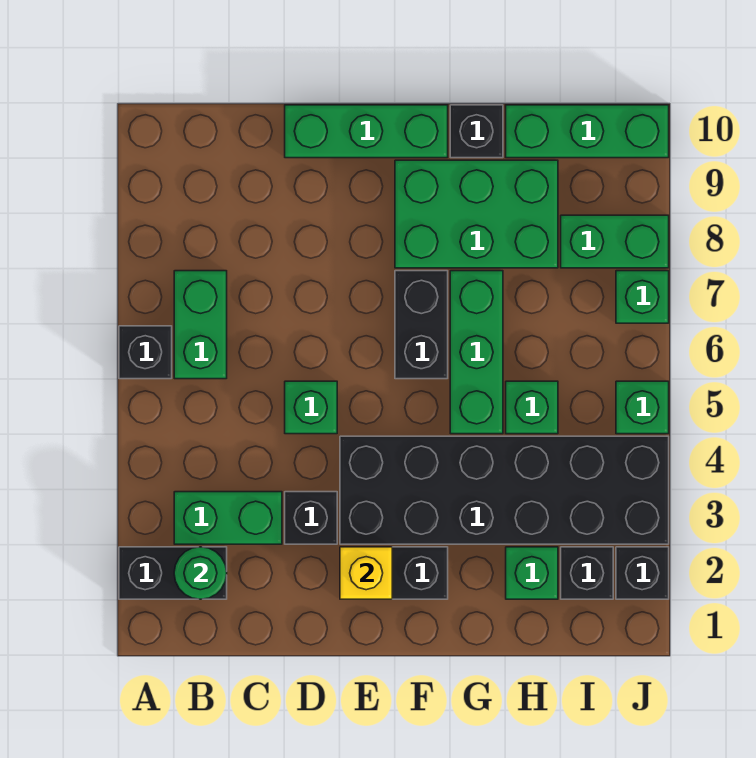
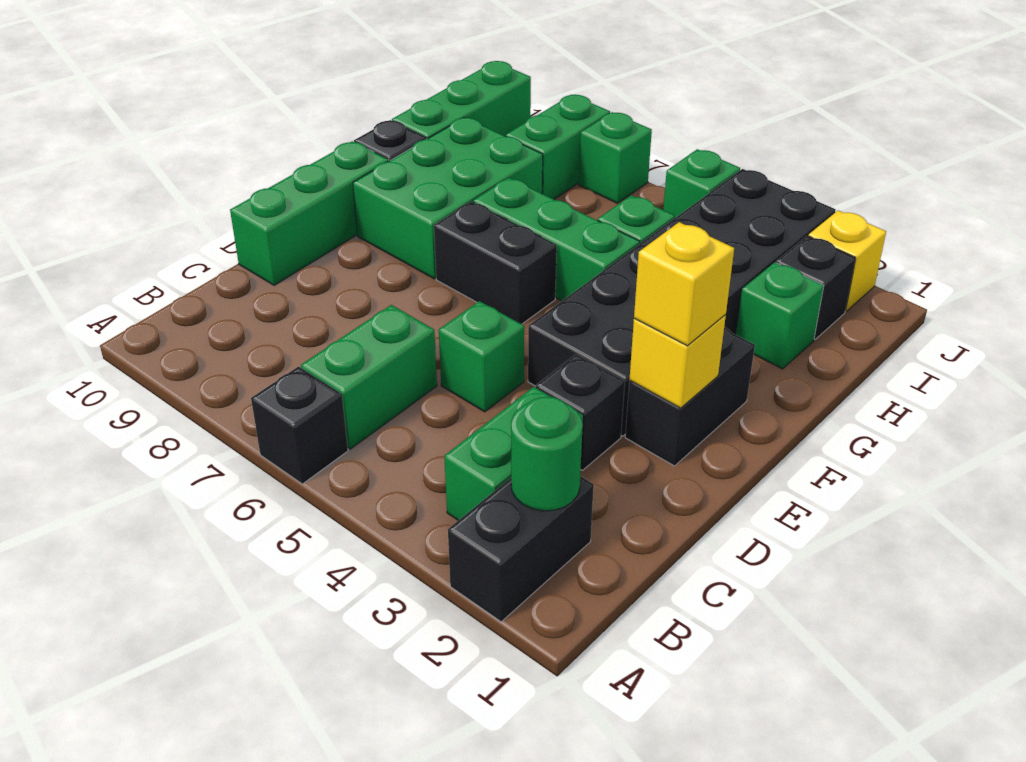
green brick B6:B7 level 1 -> green brick B6:C6 level 1
none -> yellow brick E2 level 3
black brick J2 level 1 -> yellow brick J2 level 1

